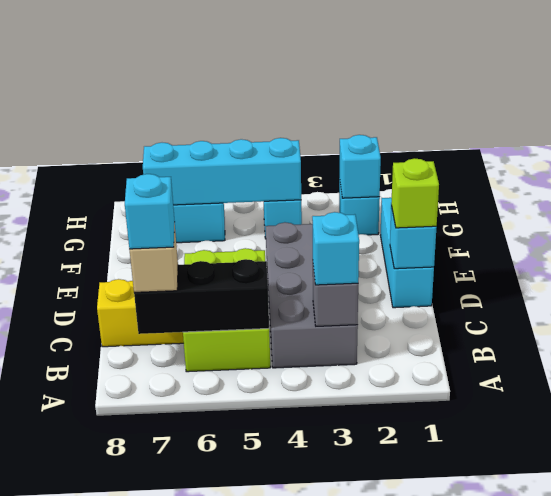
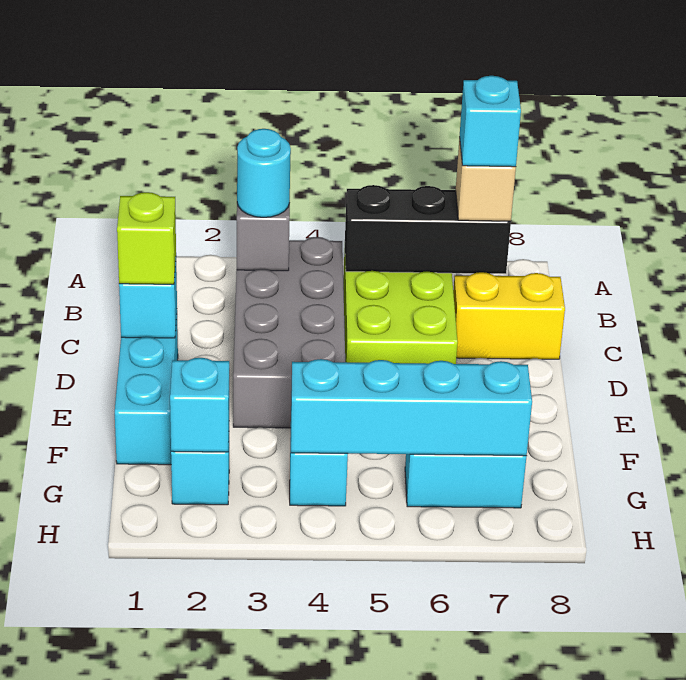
cyan brick B3 level 3 -> cyan round brick B3 level 3

